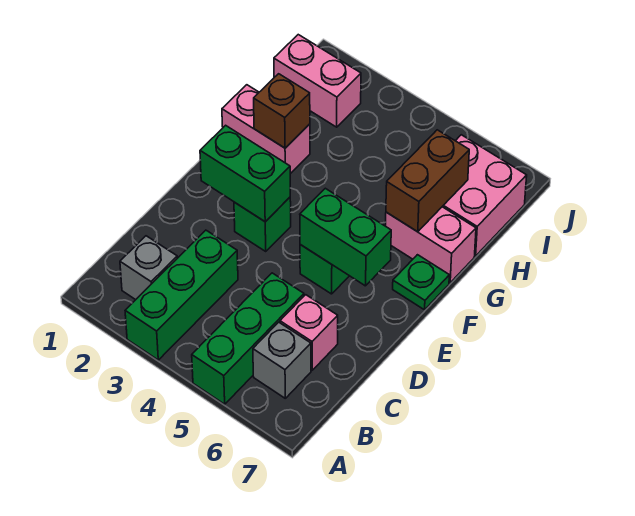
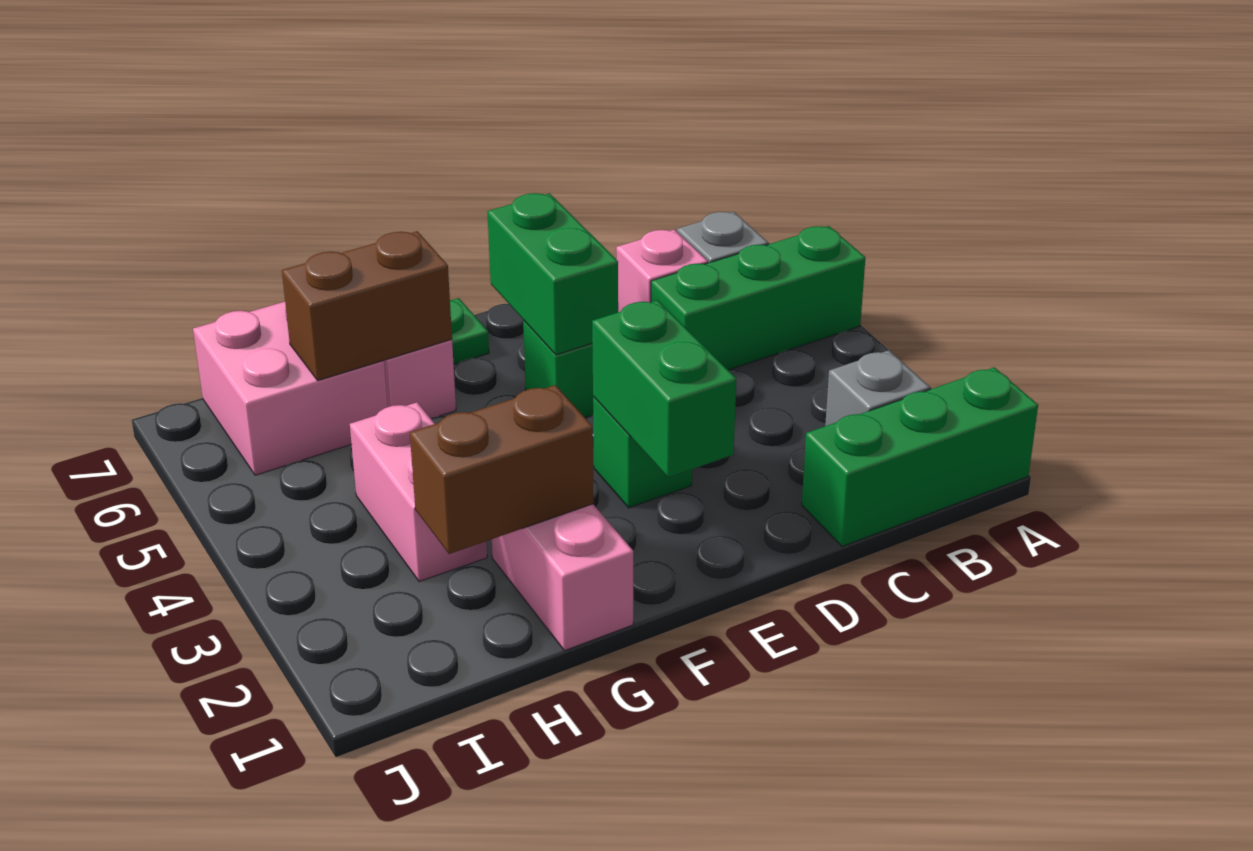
green brick A3:C3 level 1 -> green brick A1:C1 level 1
brown brick G2 level 2 -> brown brick G2:H2 level 2
pink brick I1:I2 level 1 -> pink brick H3:H4 level 1

